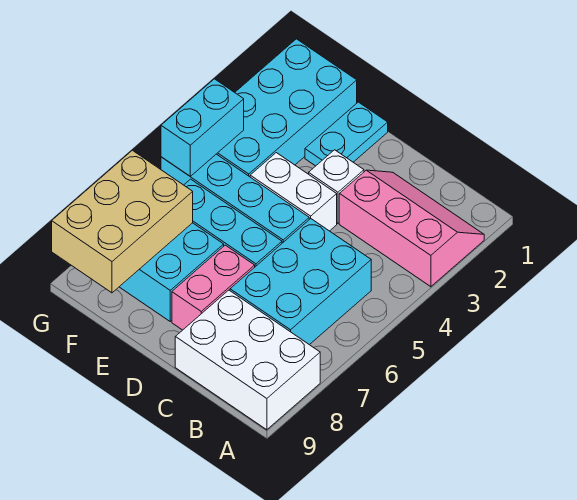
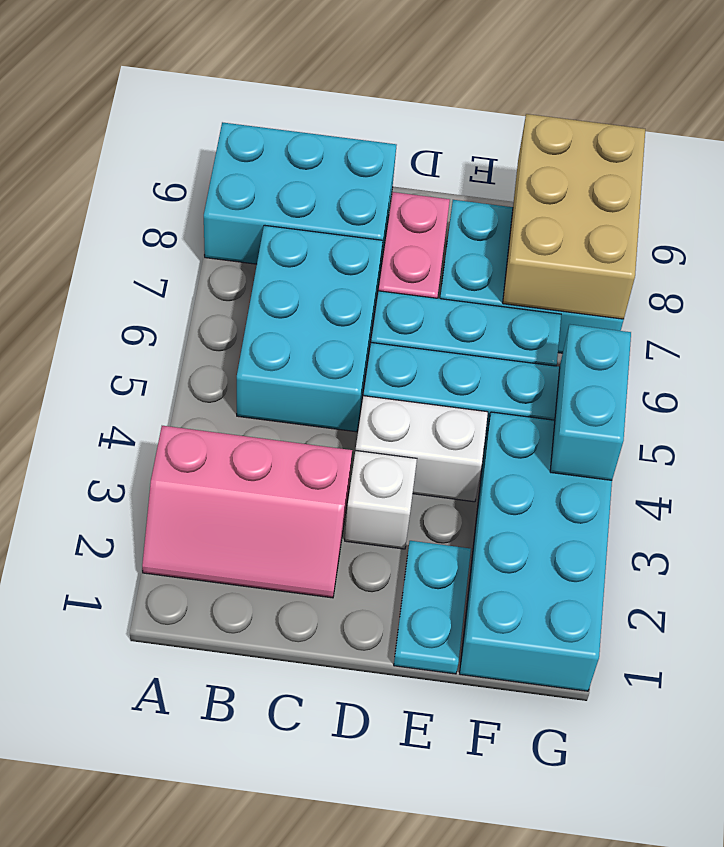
white brick A8:C9 level 1 -> cyan brick A8:C9 level 1

